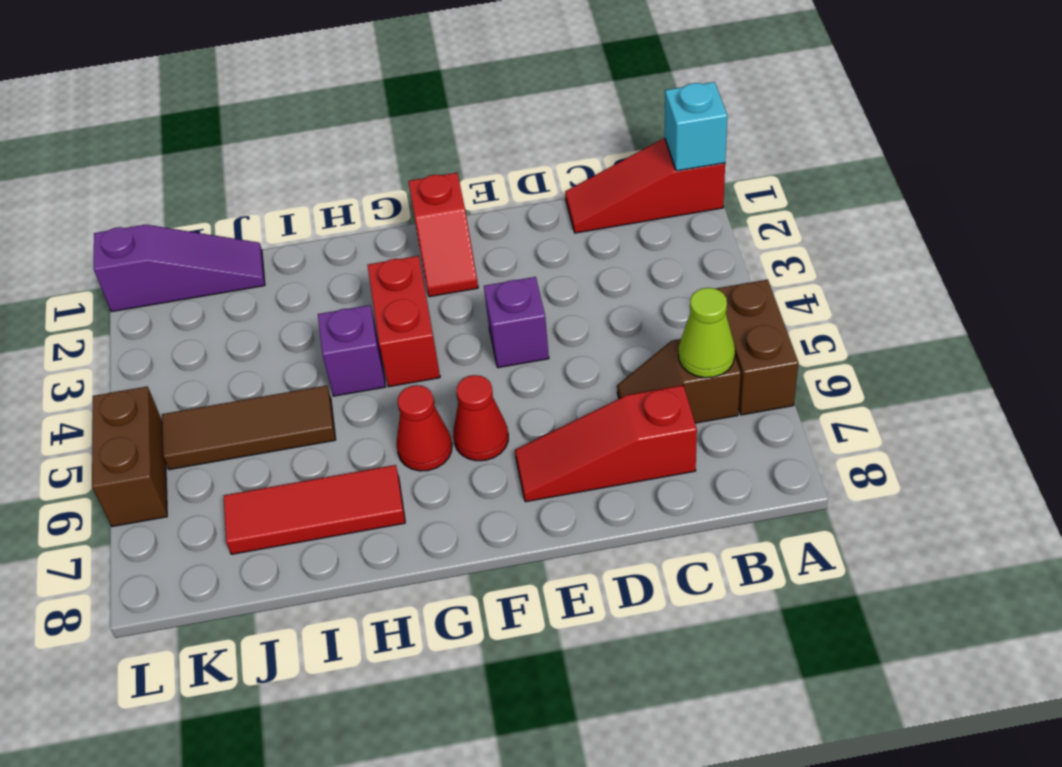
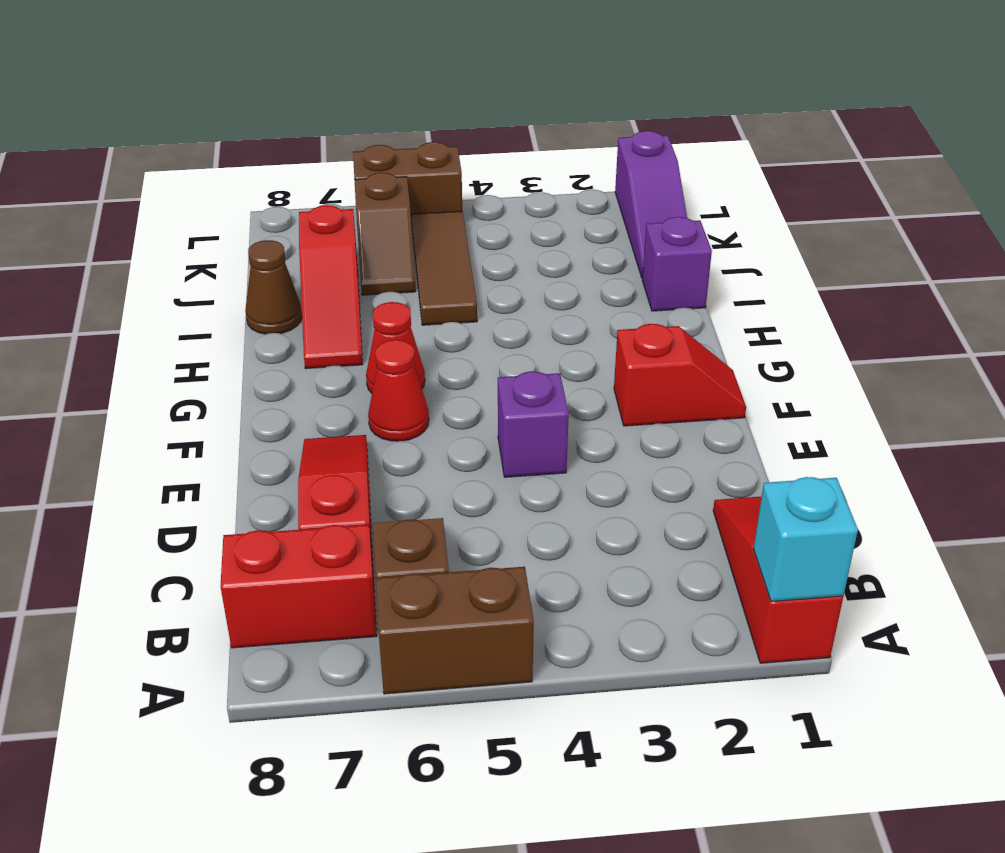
lime cone B6 level 2 -> none
red slope F1:F2 level 1 top 1 -> red slope F1:F2 level 1 top 2
red brick G3:G4 level 1 -> red brick B7:B8 level 1
purple brick H4 level 1 -> purple brick I1 level 1
red tile H7:J7 level 1 -> red slope H7:J7 level 1 top J
none -> brown cone I8 level 1
none -> brown slope J6:K6 level 1 top K

